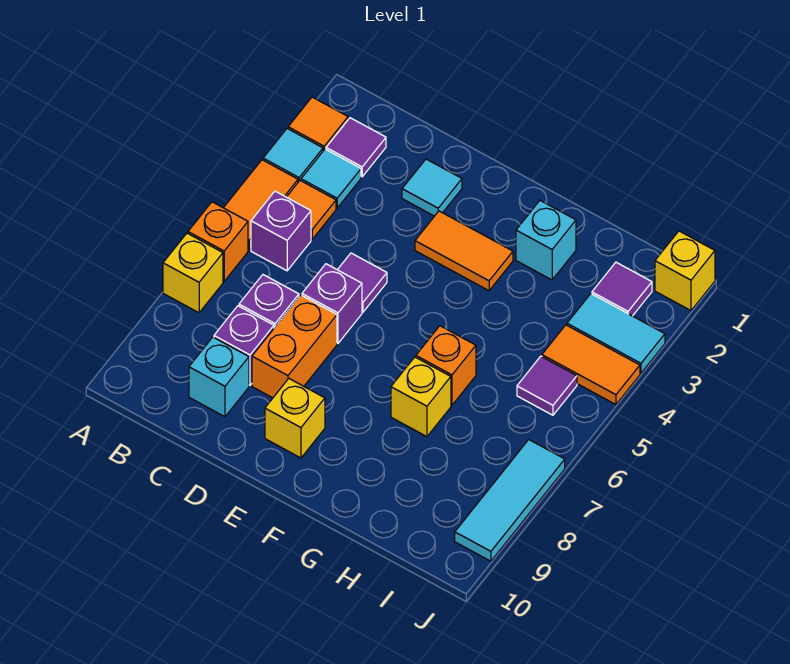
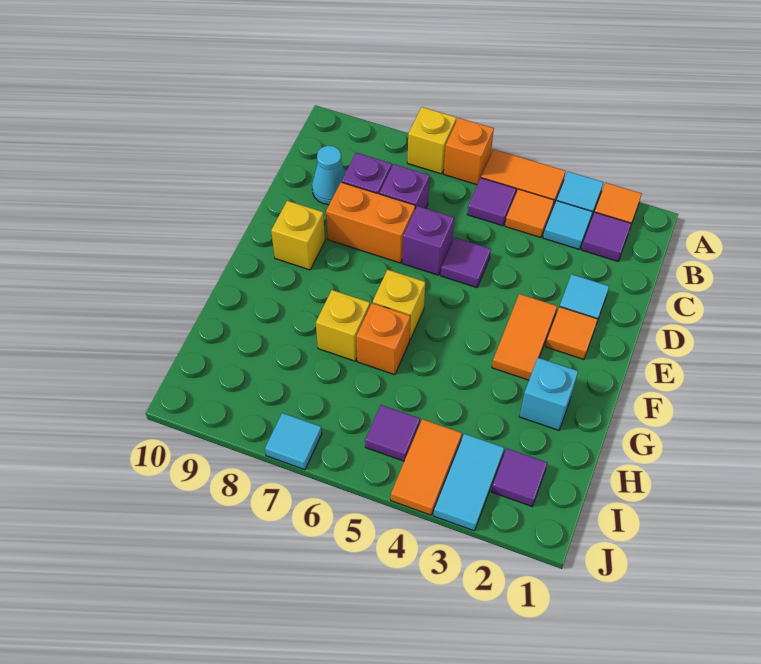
purple brick B5 level 1 -> purple tile B5 level 1
cyan brick C9 level 1 -> cyan cone C9 level 1
none -> orange tile E2 level 1
yellow brick J1 level 1 -> yellow brick F6 level 1
cyan tile J7:J9 level 1 -> cyan tile J7 level 1

